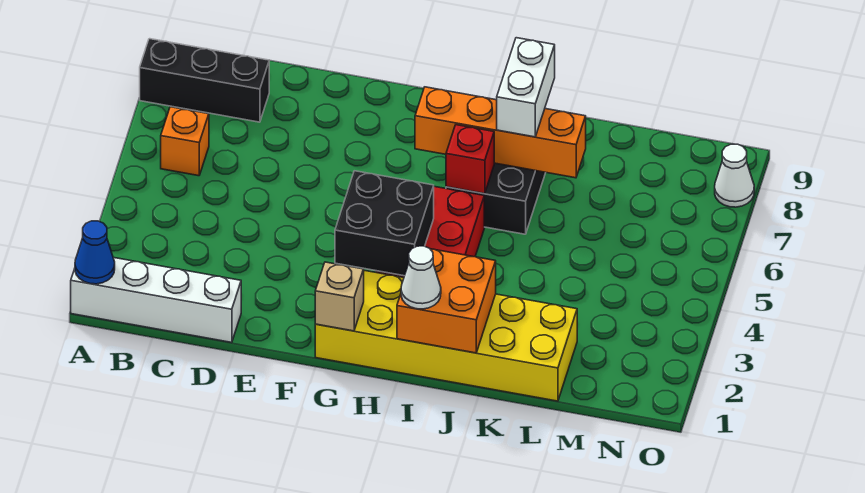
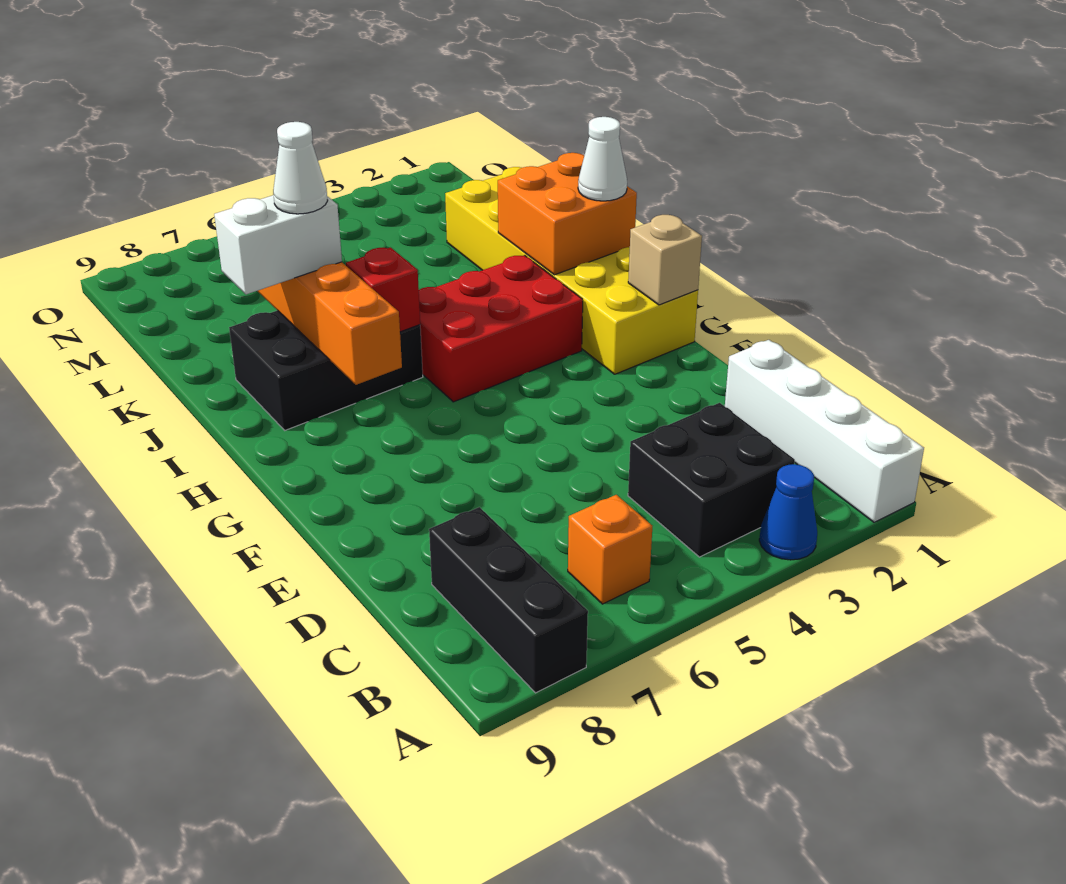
blue cone A1 level 2 -> blue cone A3 level 1
black brick G3:H4 level 2 -> black brick B3:C4 level 1
white cone O8 level 1 -> white cone J7 level 4

